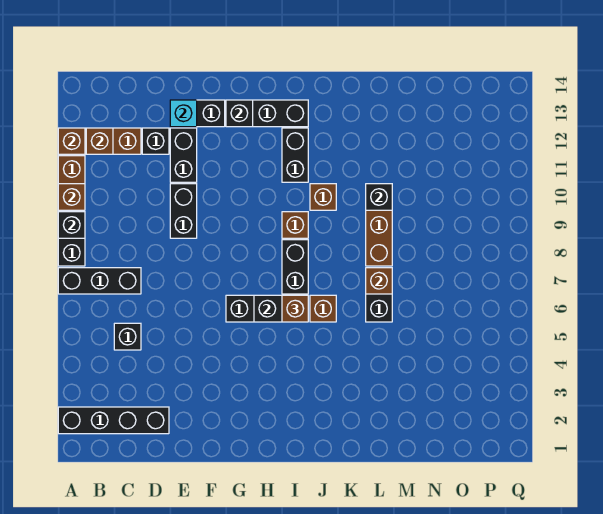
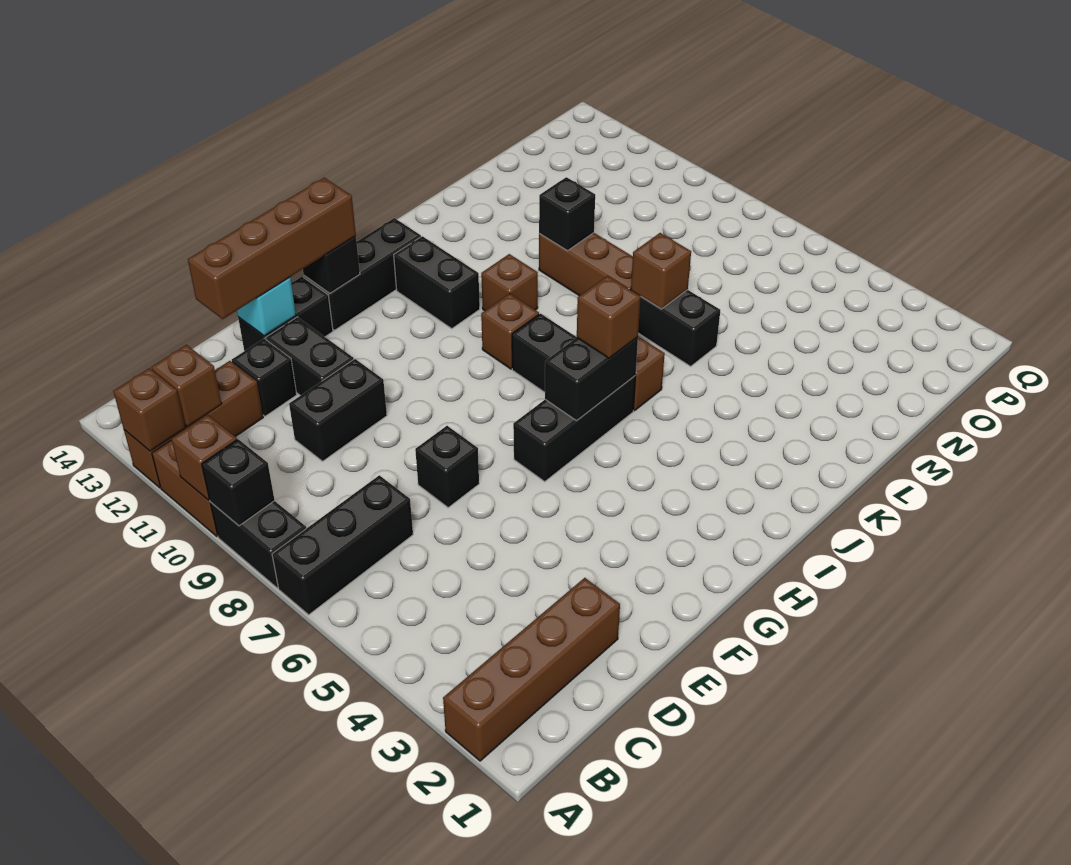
black brick A2:D2 level 1 -> brown brick A2:D2 level 1
black brick C5 level 1 -> black brick E7 level 1
none -> brown brick D13:G13 level 3
black brick E9:E10 level 1 -> black brick D10:E10 level 1

